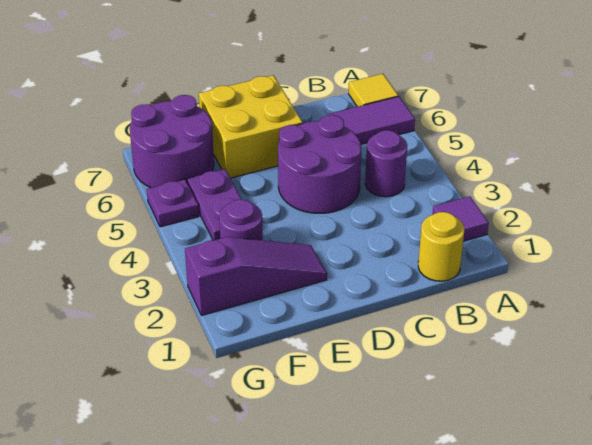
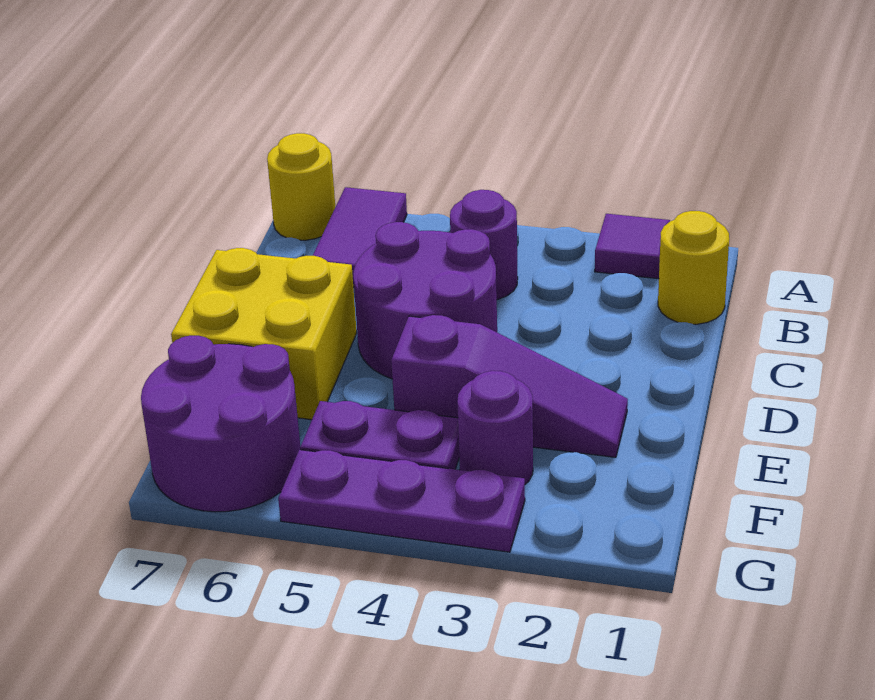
yellow tile A7 level 1 -> yellow round brick A7 level 1
purple slope E2:G2 level 1 top G -> purple slope E2:E4 level 1 top 4
purple plate G5 level 1 -> purple plate G3:G5 level 1

